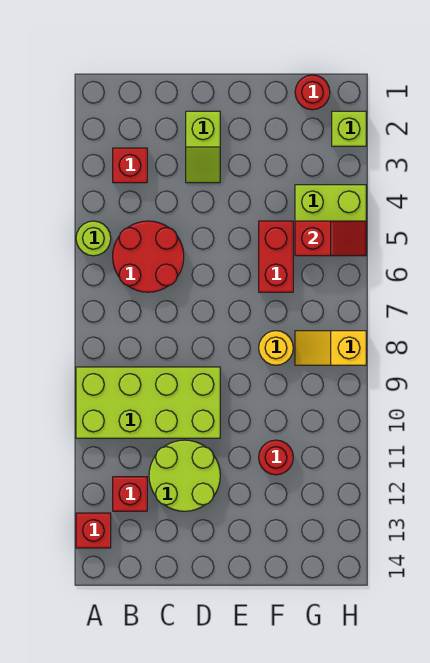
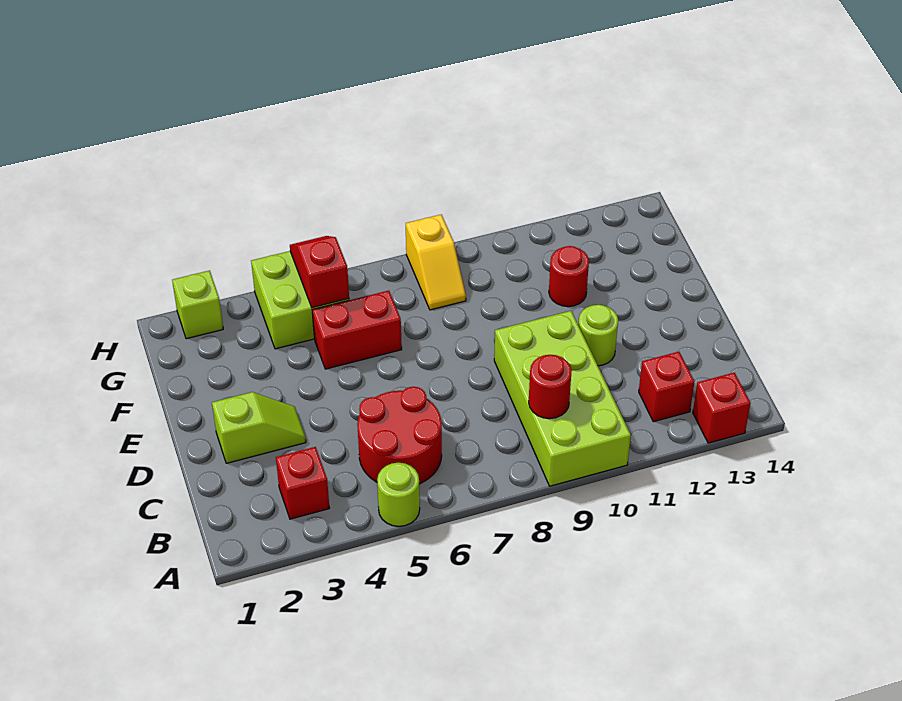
lime round brick C11:D12 level 1 -> lime round brick D11 level 1
yellow round brick F8 level 1 -> none
red round brick G1 level 1 -> red round brick B9 level 2

